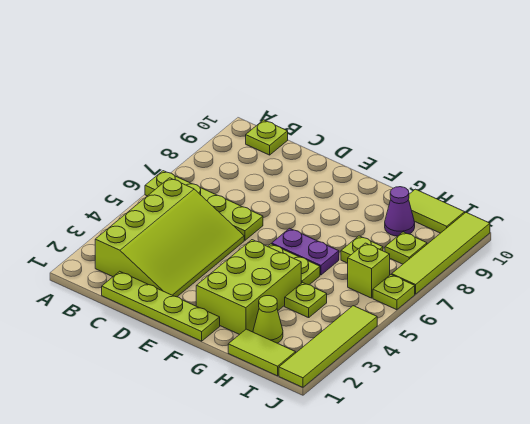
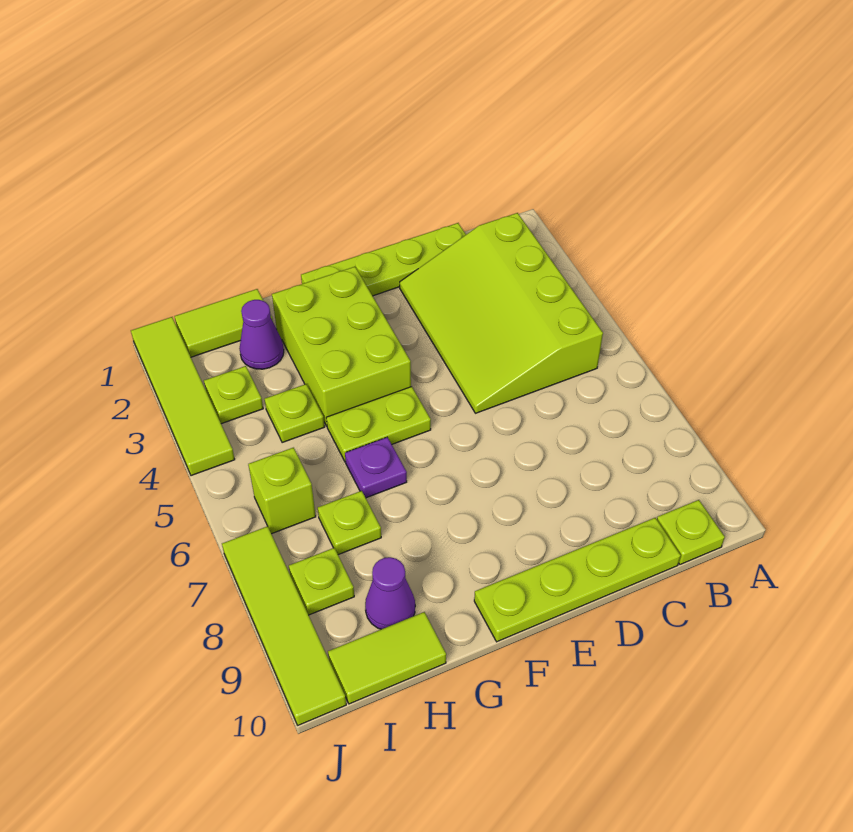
lime plate A6:D6 level 1 -> lime plate C10:F10 level 1
purple plate F6:G6 level 1 -> purple plate G6 level 1
lime cone H2 level 1 -> purple cone H2 level 1
lime plate J6 level 1 -> lime plate I3 level 1

